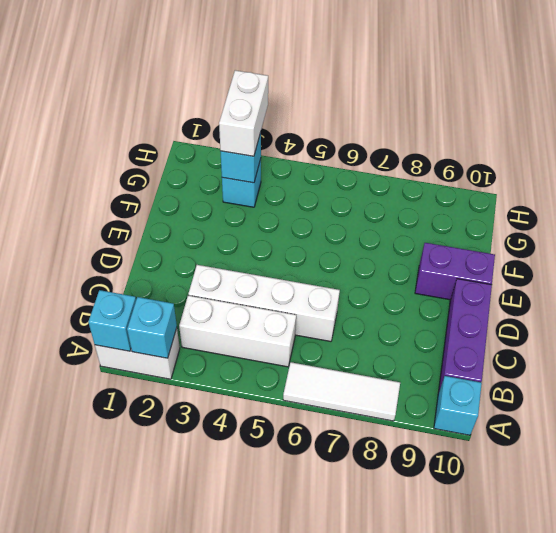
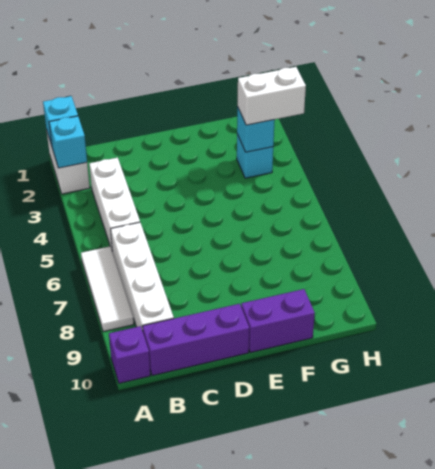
cyan brick A10 level 1 -> purple brick A10 level 1
white brick C3:C6 level 1 -> white brick B6:B9 level 1
purple brick E9:E10 level 1 -> purple brick E10:F10 level 1

